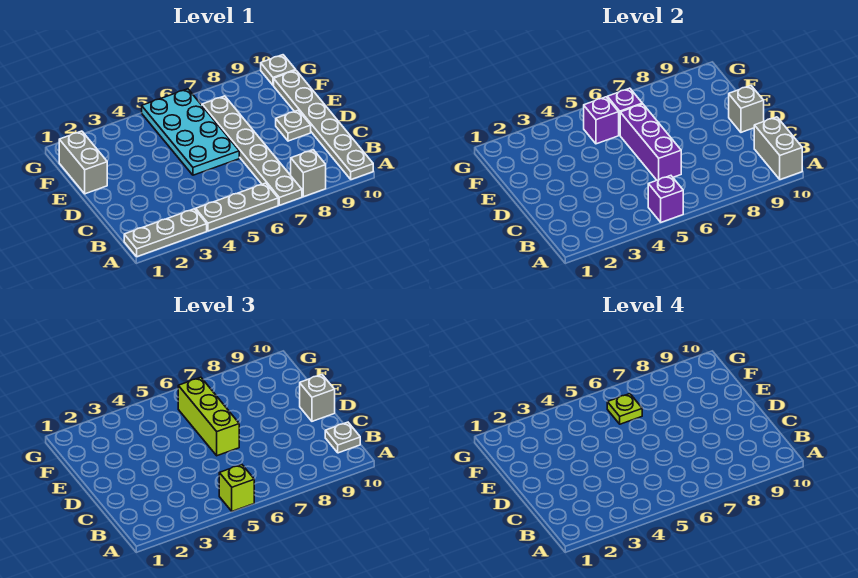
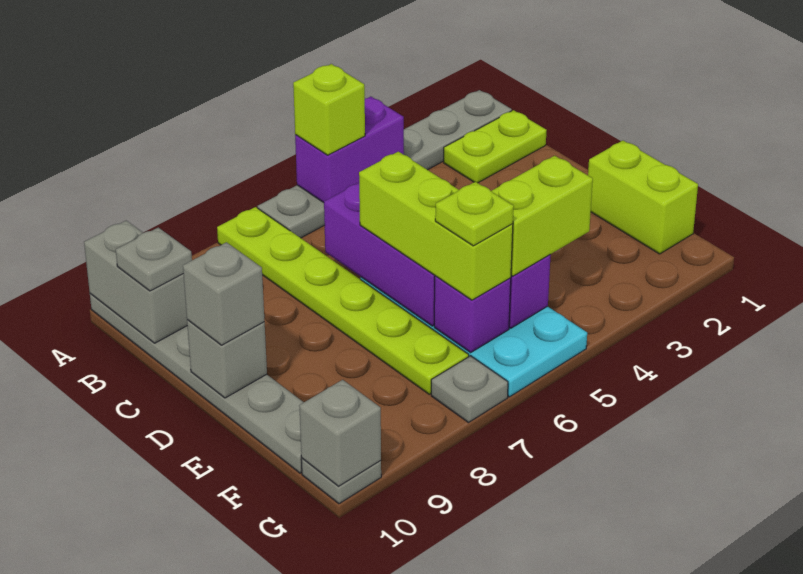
purple brick A5 level 2 -> purple brick A4:A5 level 2
grey plate A7:F7 level 1 -> lime plate A7:F7 level 1
grey brick A8 level 1 -> grey brick G10 level 2
none -> lime plate B1:B2 level 1
grey plate D9 level 1 -> grey plate G7 level 1
grey brick E1:F1 level 1 -> lime brick E1:F1 level 1
none -> lime brick F4:F5 level 3

